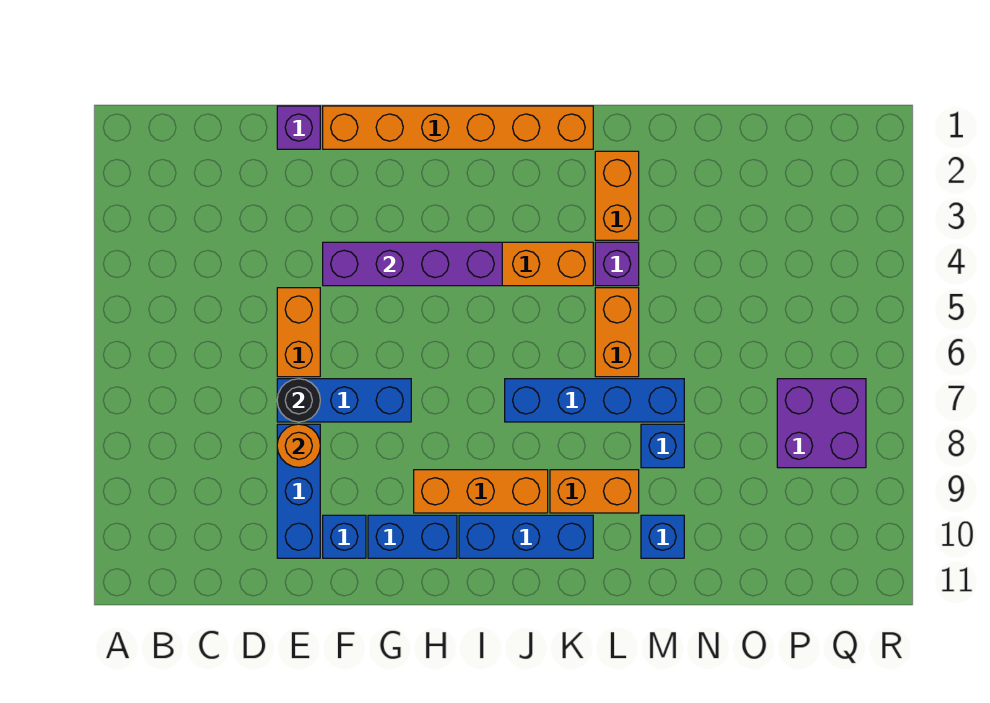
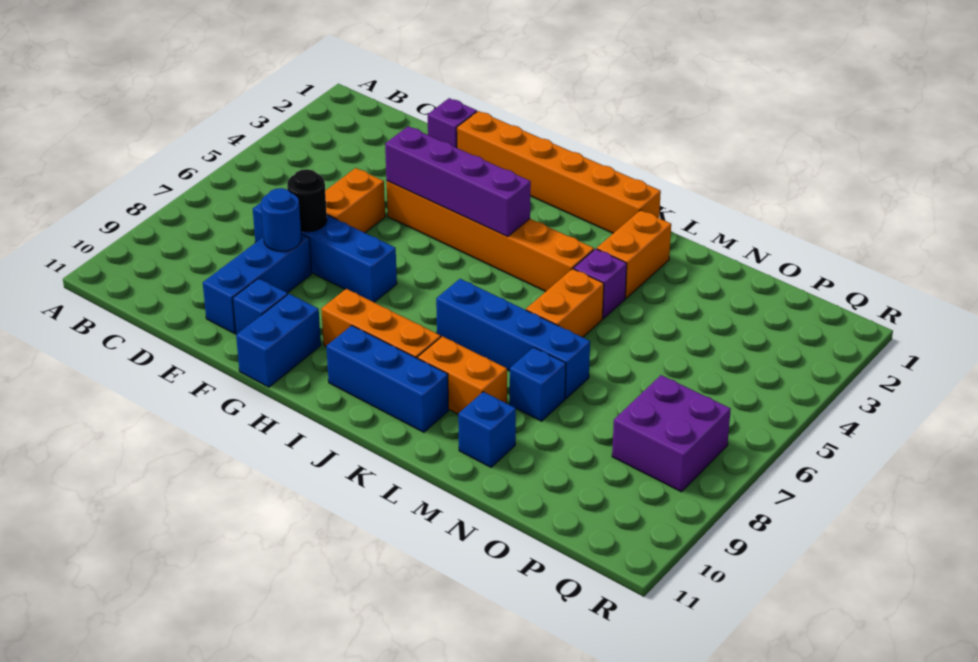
blue brick E7:G7 level 1 -> blue brick D7:G7 level 1
orange round brick E8 level 2 -> blue round brick E8 level 2
blue brick G10:H10 level 1 -> blue brick G10:G11 level 1

